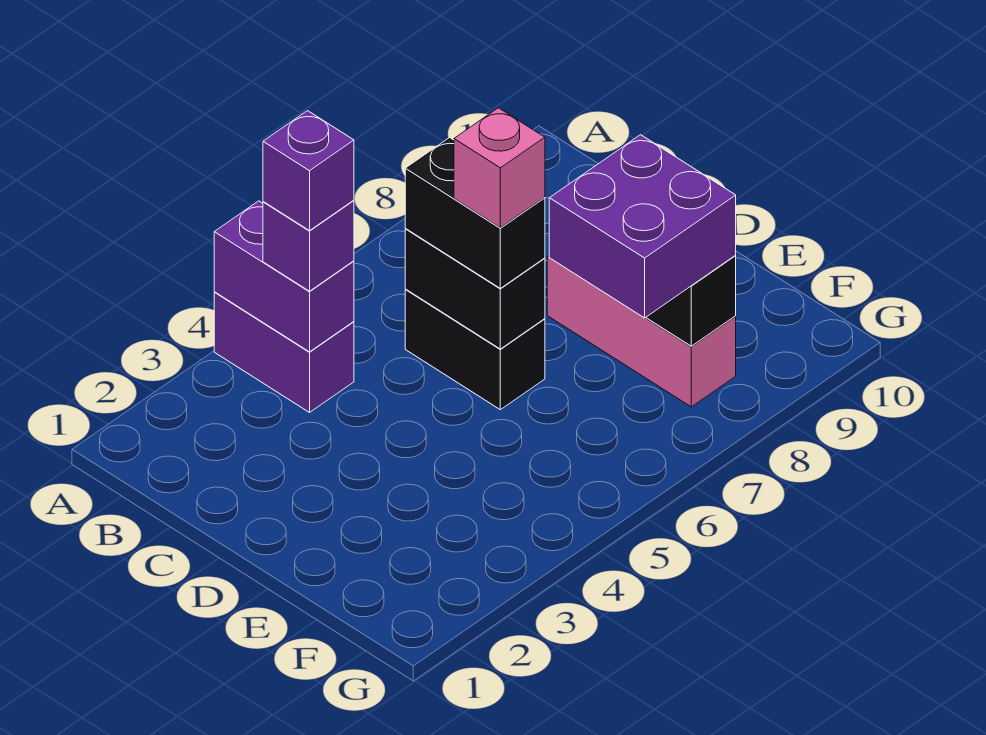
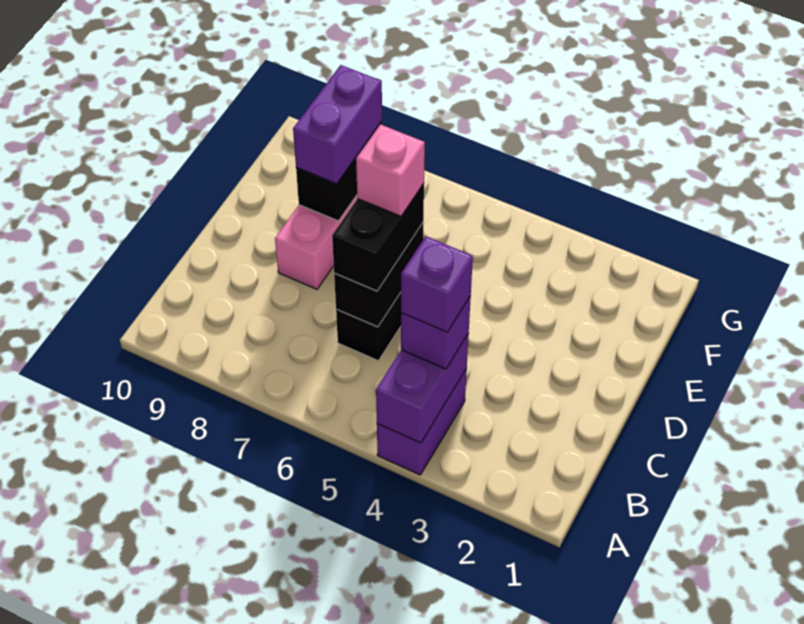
purple brick E7:F8 level 3 -> purple brick E8:F8 level 3

